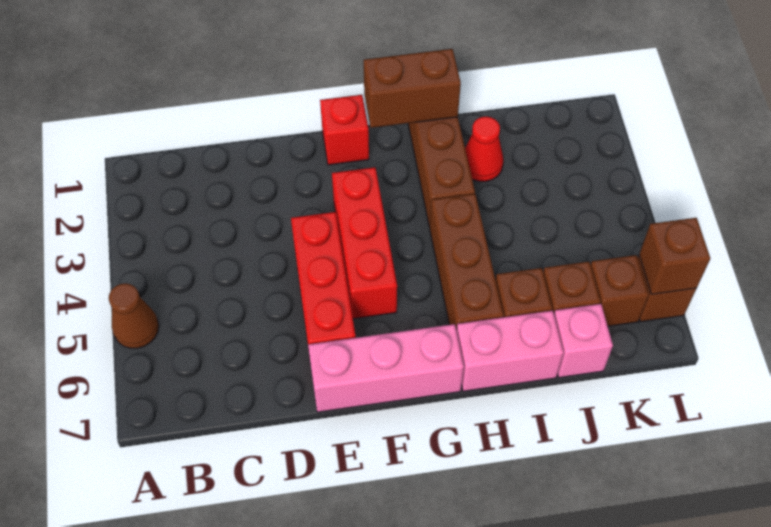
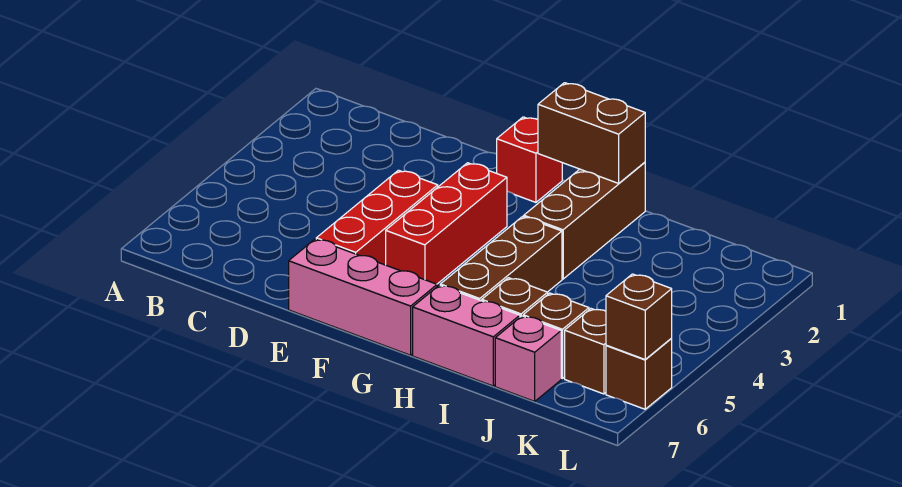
brown cone A5 level 1 -> none
red cone I2 level 1 -> none

